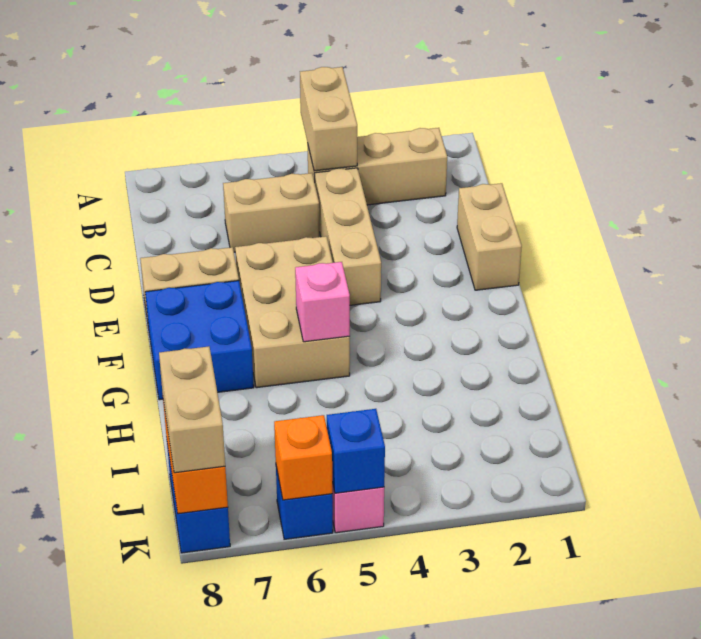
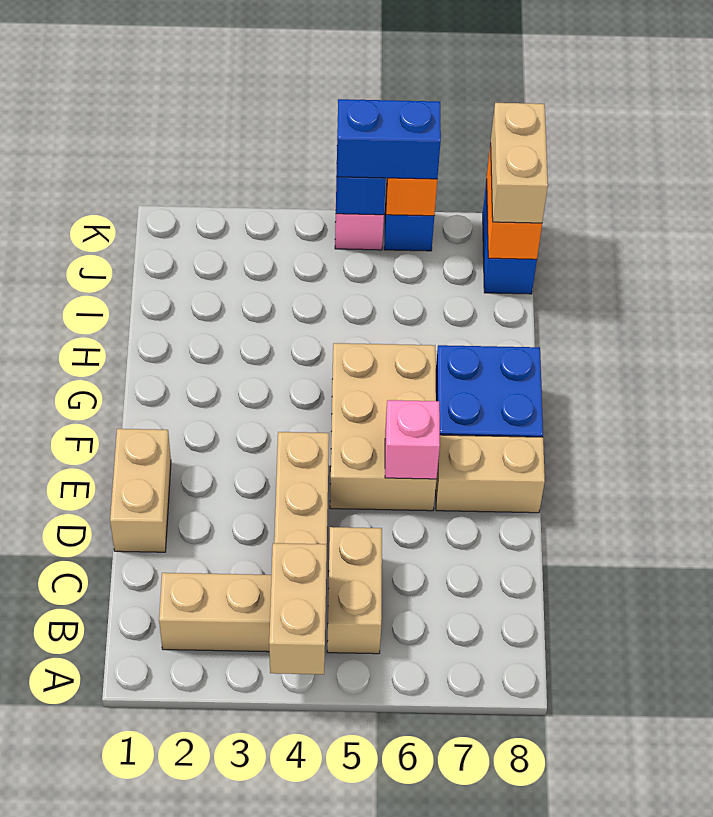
tan brick C5:C6 level 1 -> tan brick B5:C5 level 1
pink brick G5 level 2 -> pink brick E6 level 2
none -> blue brick K5:K6 level 3

